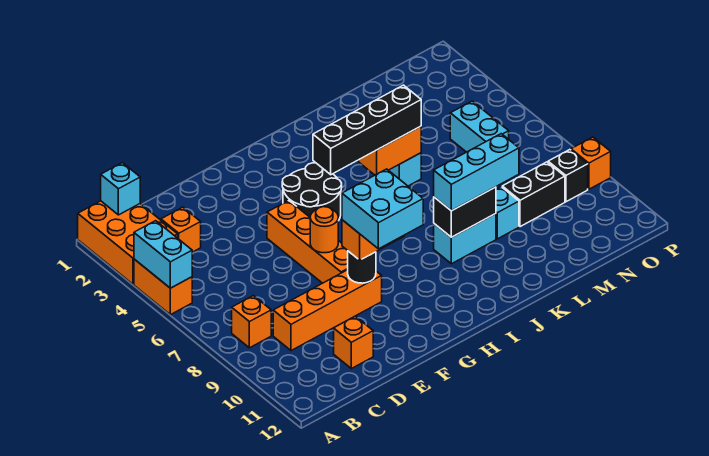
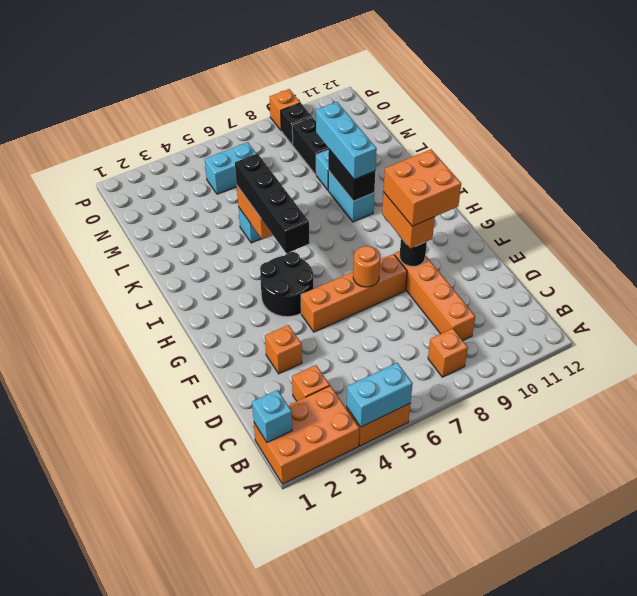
orange brick D11 level 1 -> orange brick E3 level 1
cyan brick F9:G10 level 4 -> orange brick F9:G10 level 4

